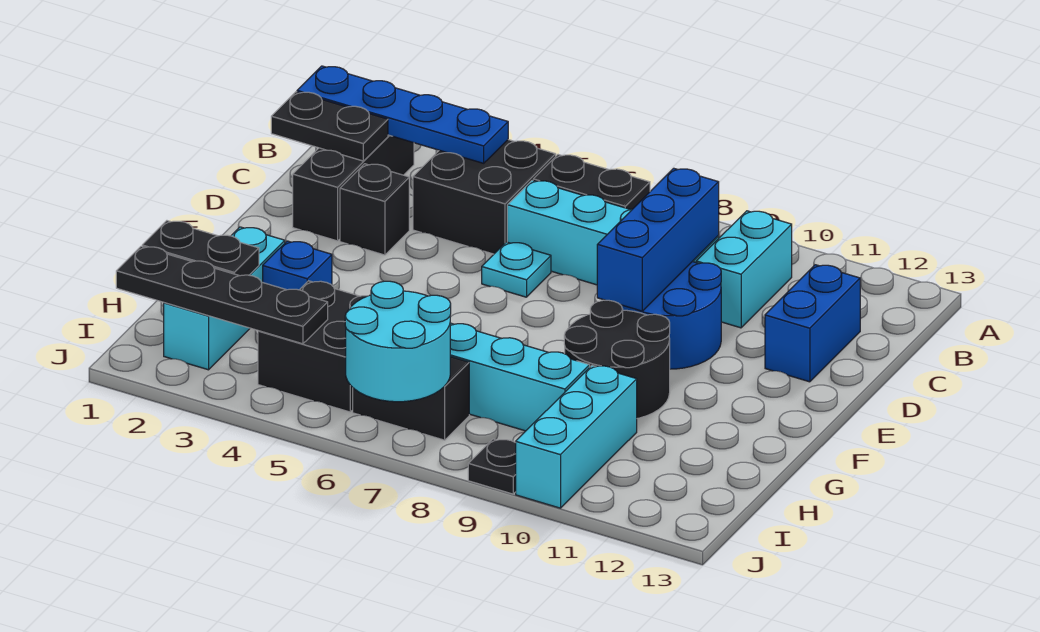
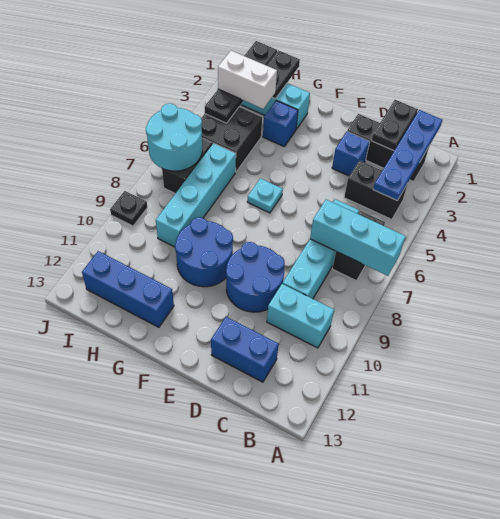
black brick B4:C5 level 1 -> black brick B4:C4 level 1
blue brick C9:E9 level 2 -> blue brick G12:I12 level 1
black brick D3 level 1 -> blue brick D3 level 1
cyan plate D6 level 1 -> cyan plate F6 level 1
black round brick F9:G10 level 1 -> blue round brick F9:G10 level 1
none -> white brick H3:I3 level 3
cyan brick H10:J10 level 1 -> cyan brick A7:C7 level 2

